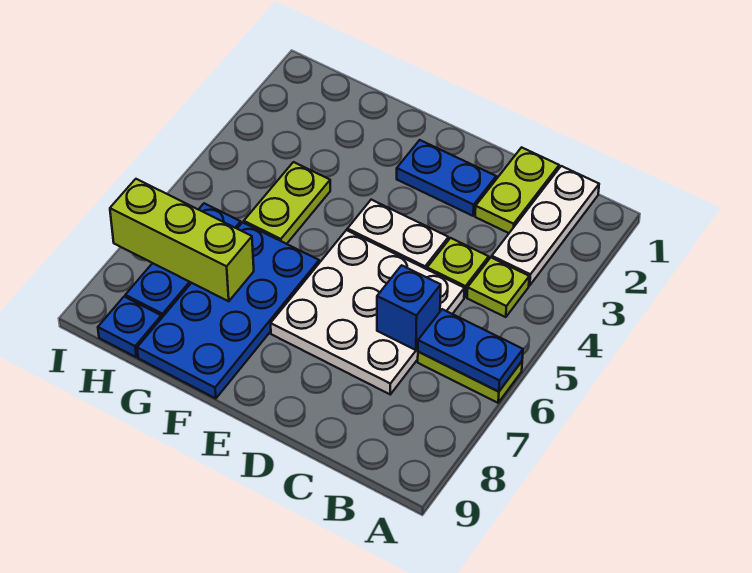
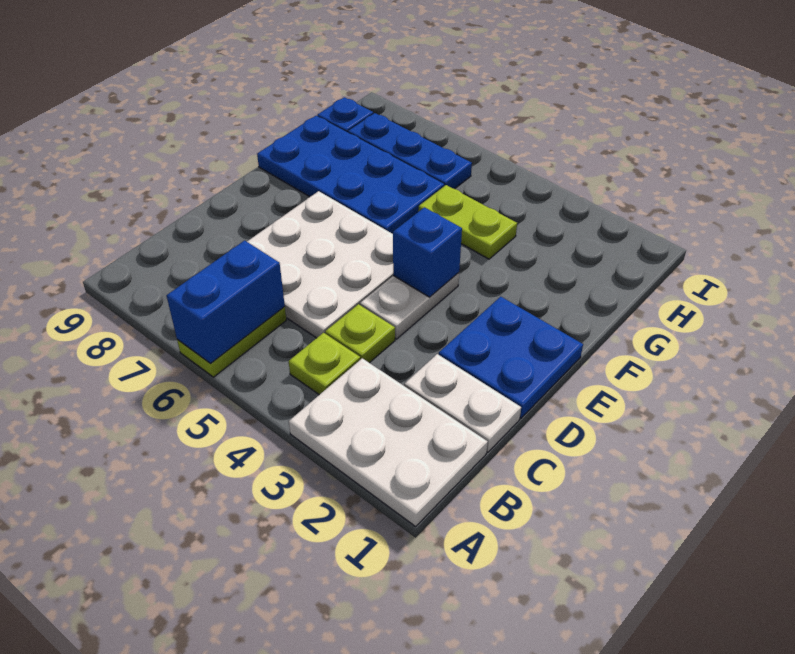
blue plate A6:B6 level 2 -> blue brick A6:B6 level 2
white plate B1:B3 level 1 -> white plate A1:B3 level 1
lime plate C1:C2 level 1 -> white plate C1:C2 level 1
blue brick C6 level 2 -> blue brick E4 level 2
blue plate D2:E2 level 1 -> blue plate D1:E2 level 1
lime brick G7:I7 level 2 -> none

